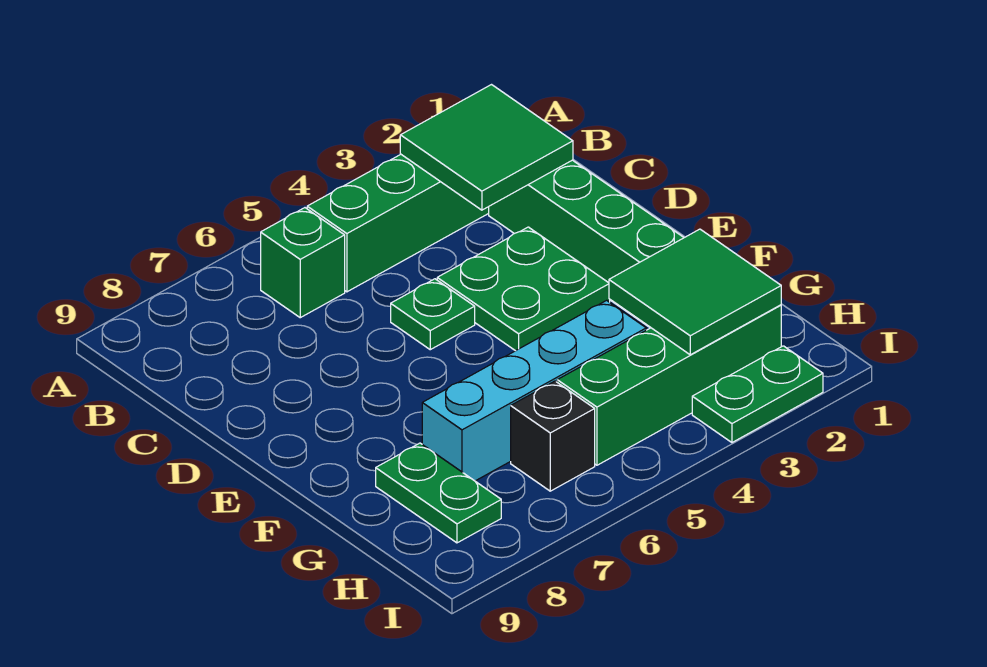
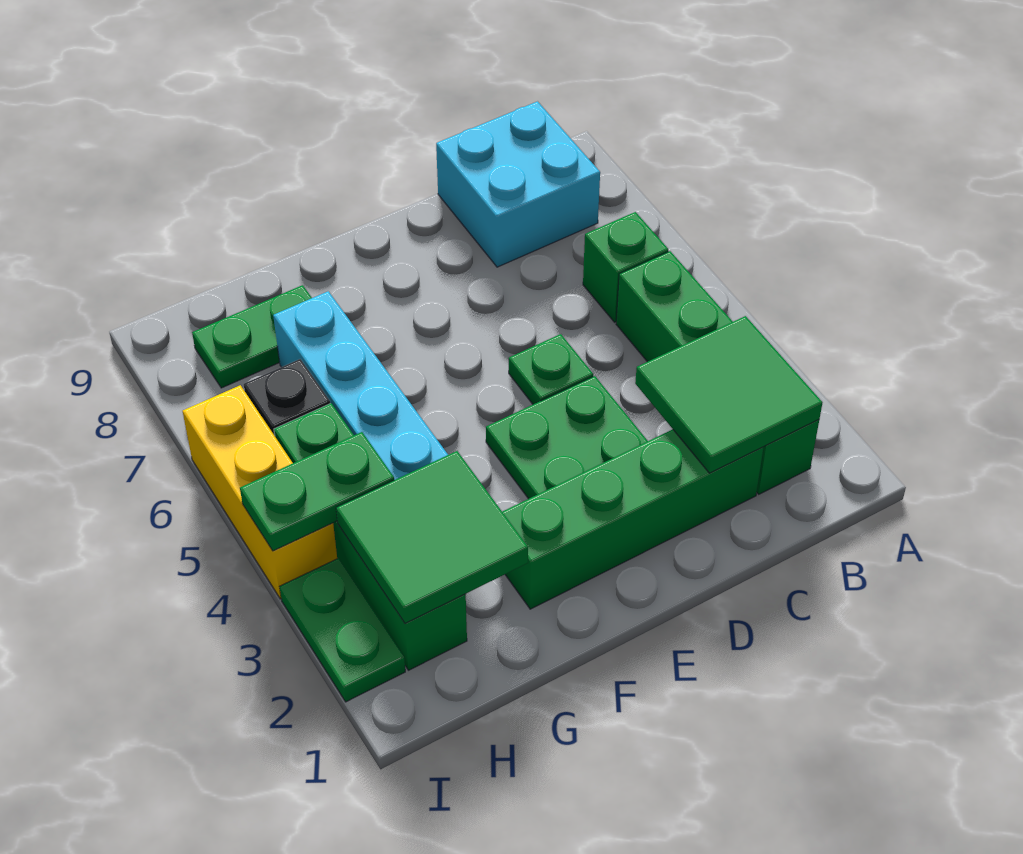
none -> cyan brick B8:C9 level 1
none -> green plate H4:I4 level 2
none -> yellow brick I4:I6 level 1

